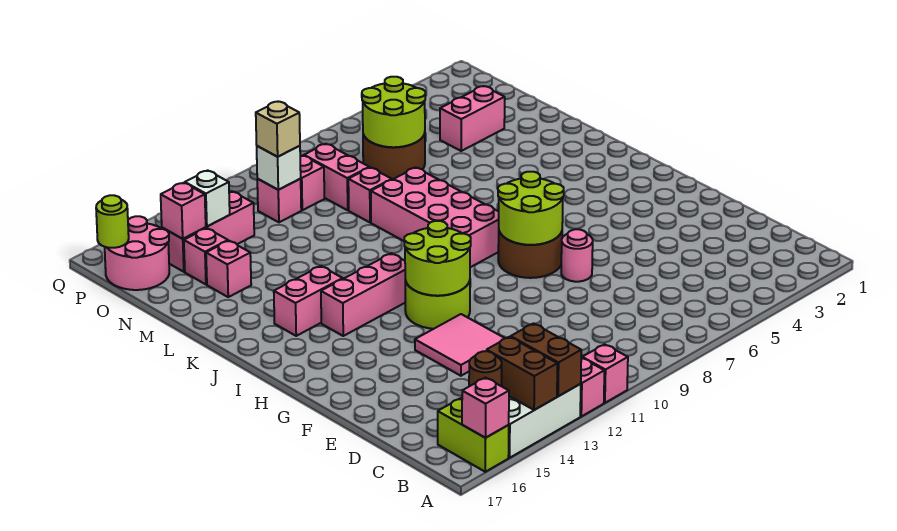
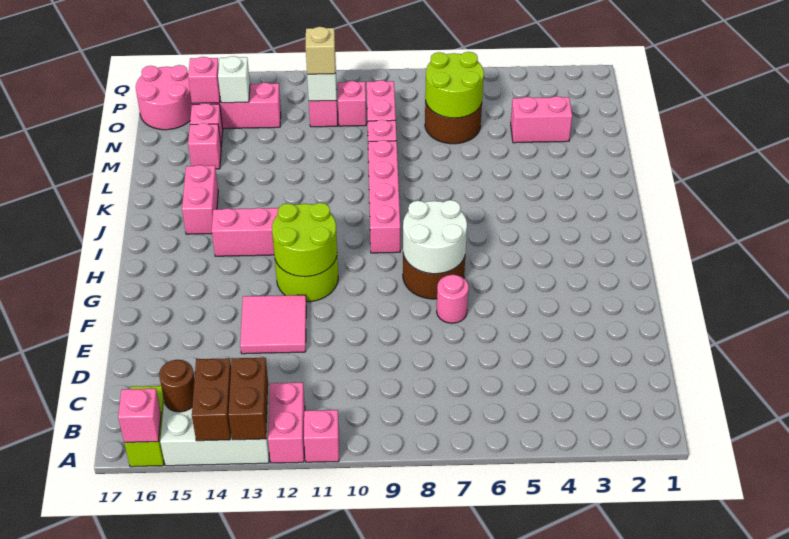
lime round brick G7:H8 level 2 -> white round brick G7:H8 level 2
pink brick I8:L9 level 1 -> pink brick I9:L9 level 1
pink brick J14:J15 level 1 -> pink brick J15:K15 level 1
lime round brick P17 level 2 -> none

